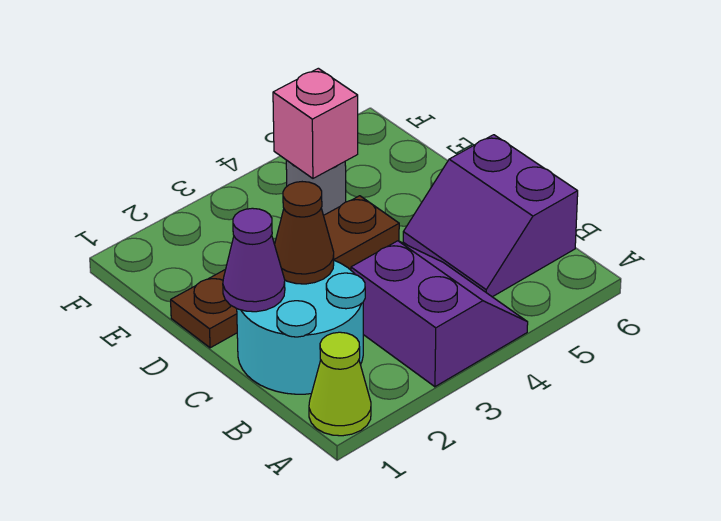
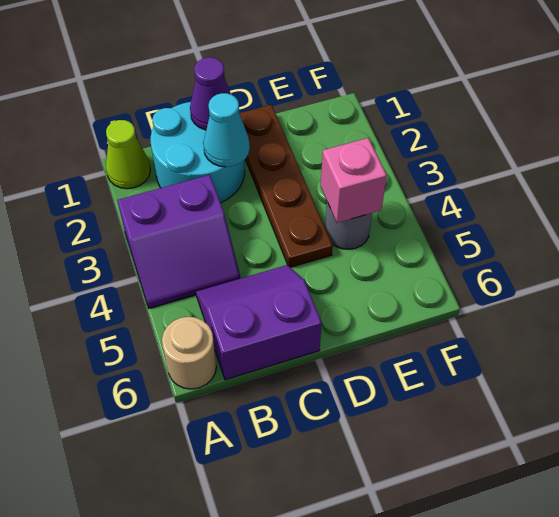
none -> tan round brick A6 level 1
brown cone C2 level 2 -> cyan cone C2 level 2

